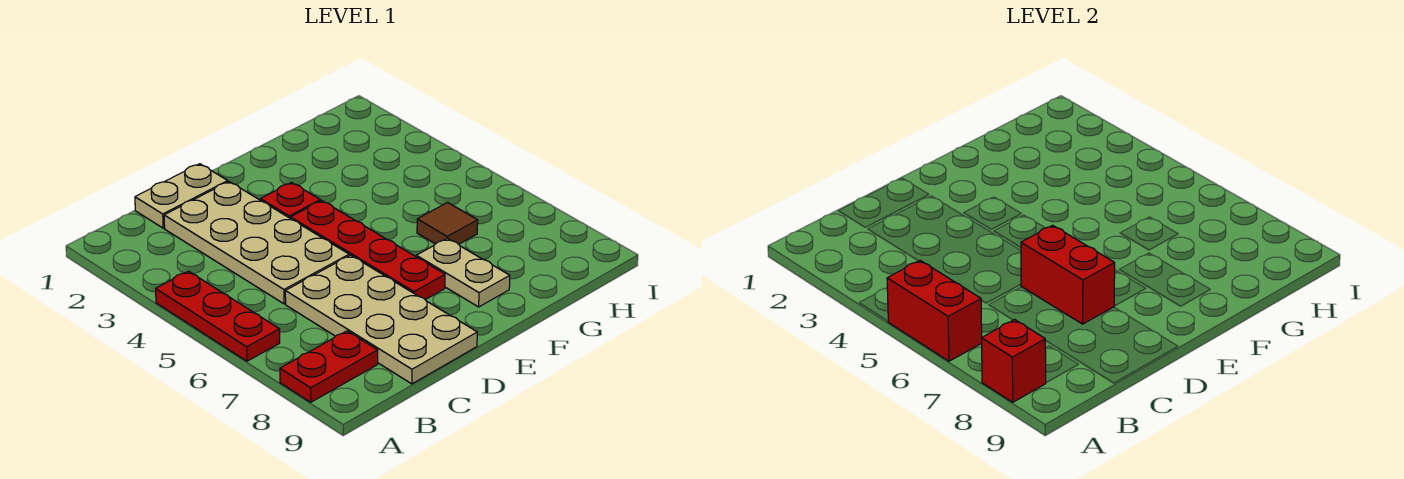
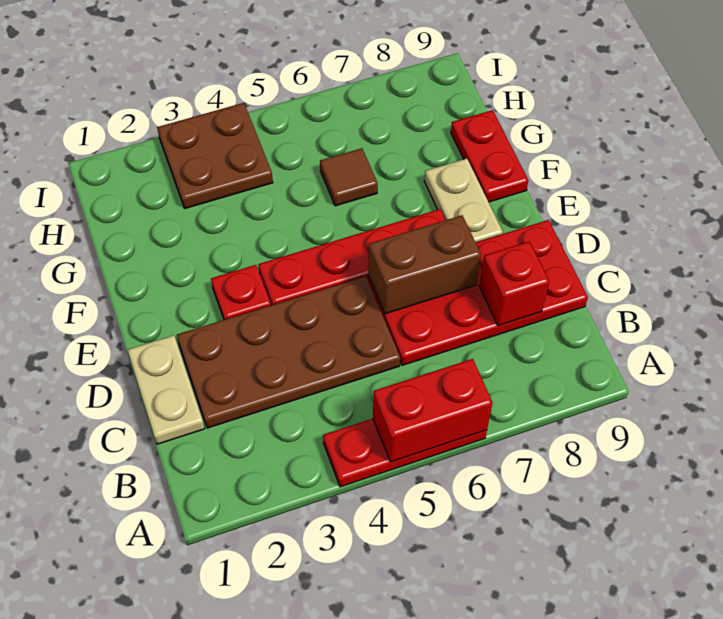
red plate A8:B8 level 1 -> red plate F9:G9 level 1
red brick A8 level 2 -> red brick C8 level 2
tan plate C2:D5 level 1 -> brown plate C2:D5 level 1
tan plate C6:D9 level 1 -> red plate C6:D9 level 1
red brick D6:D7 level 2 -> brown brick D6:D7 level 2
tan plate F7:F8 level 1 -> tan plate E8:F8 level 1
none -> brown plate H3:I4 level 1

